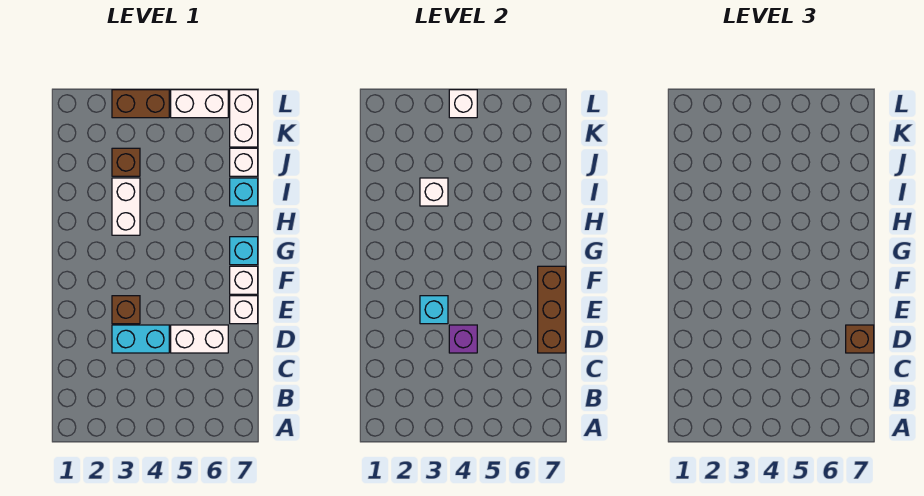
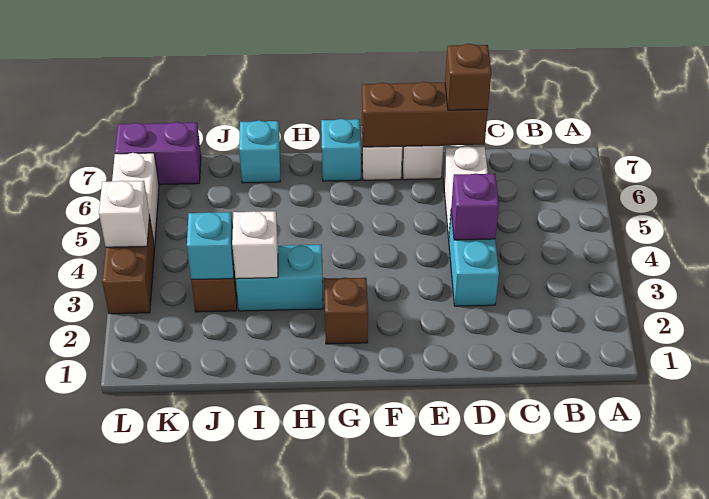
brown brick E3 level 1 -> brown brick G2 level 1
cyan brick E3 level 2 -> cyan brick J3 level 2
white brick H3:I3 level 1 -> cyan brick H3:I3 level 1
white brick J7 level 1 -> none
white brick K7:L7 level 1 -> purple brick K7:L7 level 1

